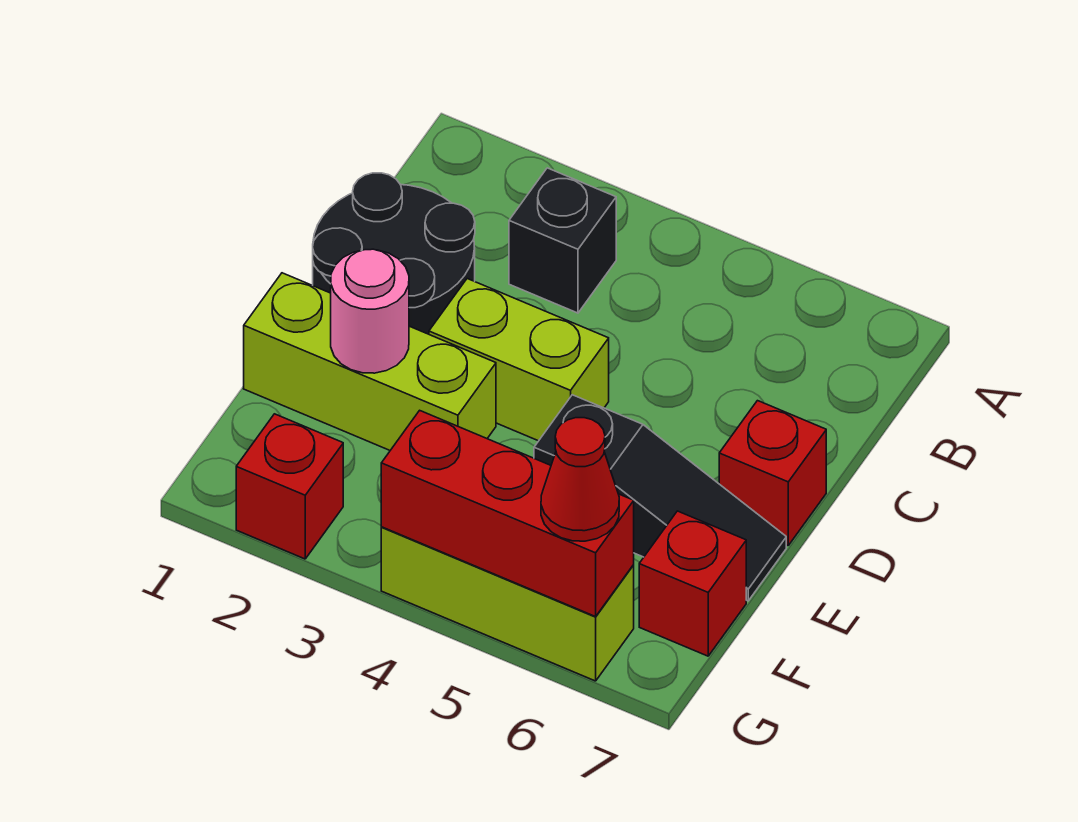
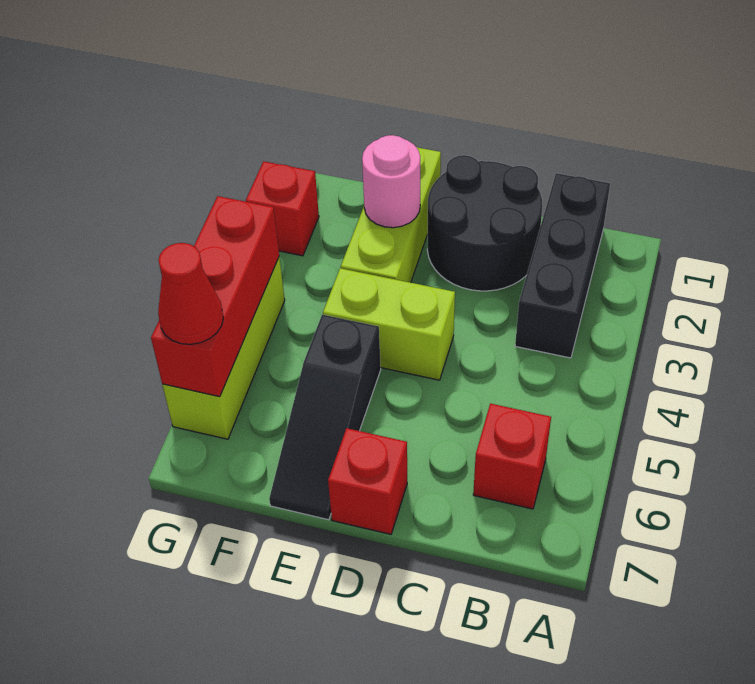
black brick B3 level 1 -> black brick B1:B3 level 1
lime brick D3:D4 level 1 -> lime brick D4:E4 level 1
red brick F7 level 1 -> red brick B6 level 1

